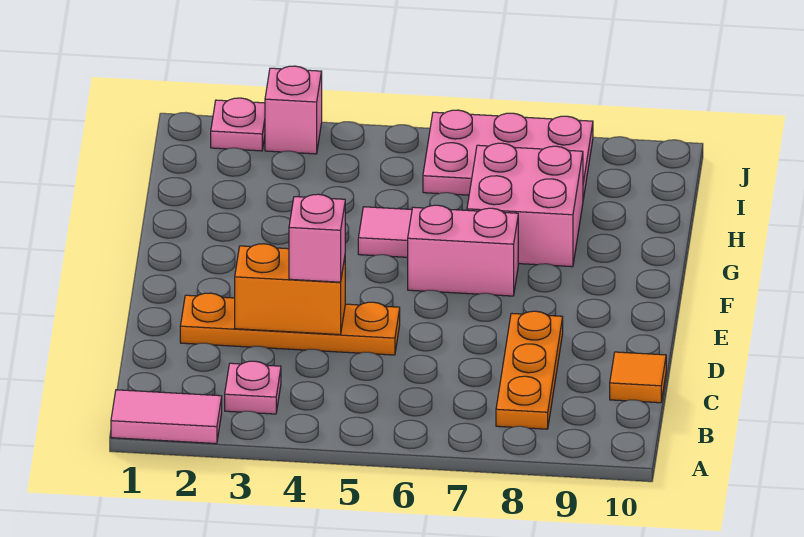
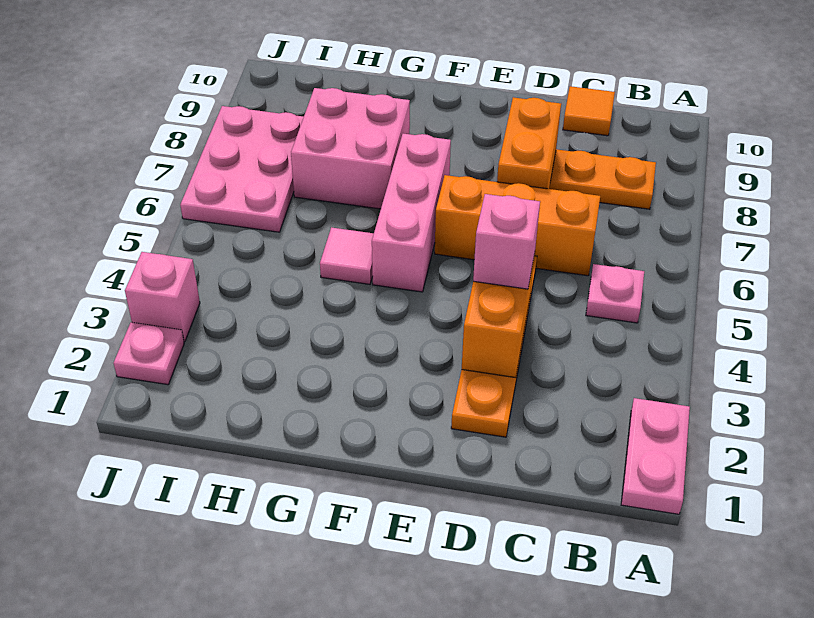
pink tile A1:A2 level 1 -> pink plate A1:A2 level 1
pink plate B3 level 1 -> pink plate B5 level 1
none -> orange brick C6:E6 level 1
none -> orange brick D7:D8 level 2
pink brick F6:F7 level 1 -> pink brick F5:F7 level 1

